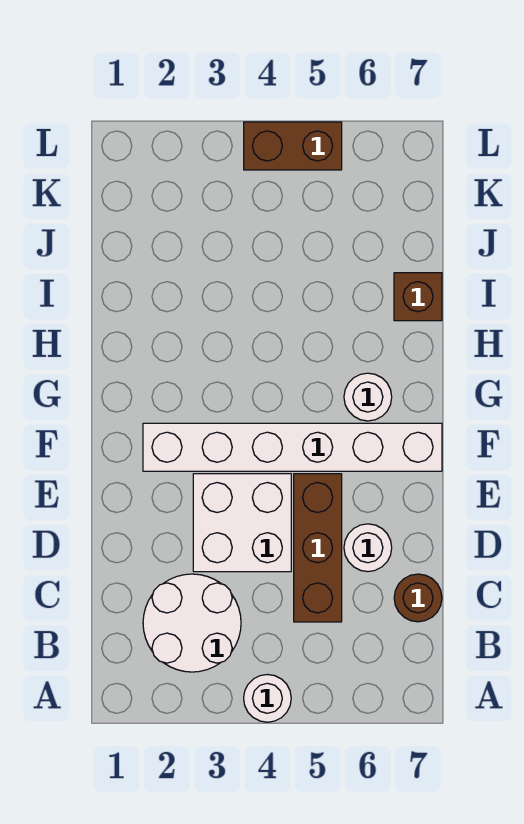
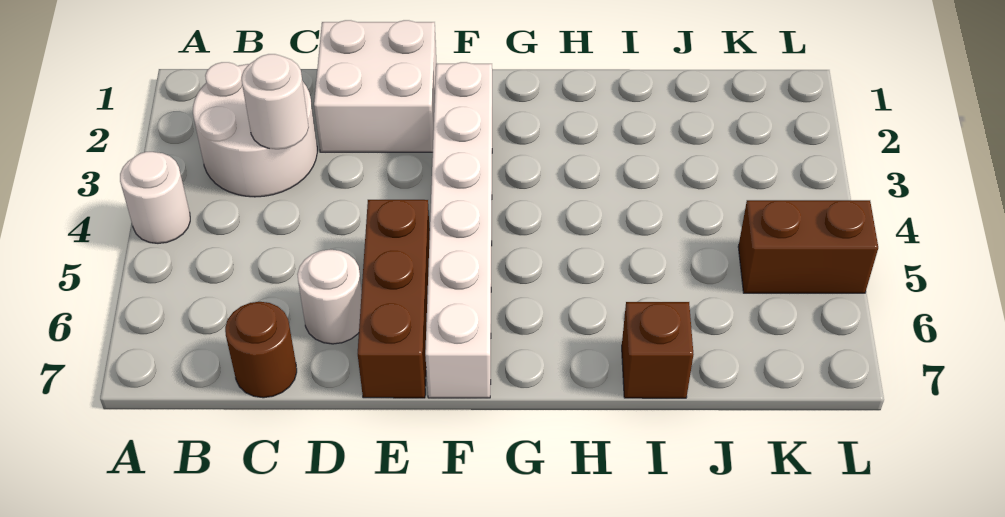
brown brick C5:E5 level 1 -> brown brick E5:E7 level 1
white brick D3:E4 level 1 -> white brick D1:E2 level 1
white round brick G6 level 1 -> white round brick C3 level 2
brown brick L4:L5 level 1 -> brown brick K5:L5 level 1

